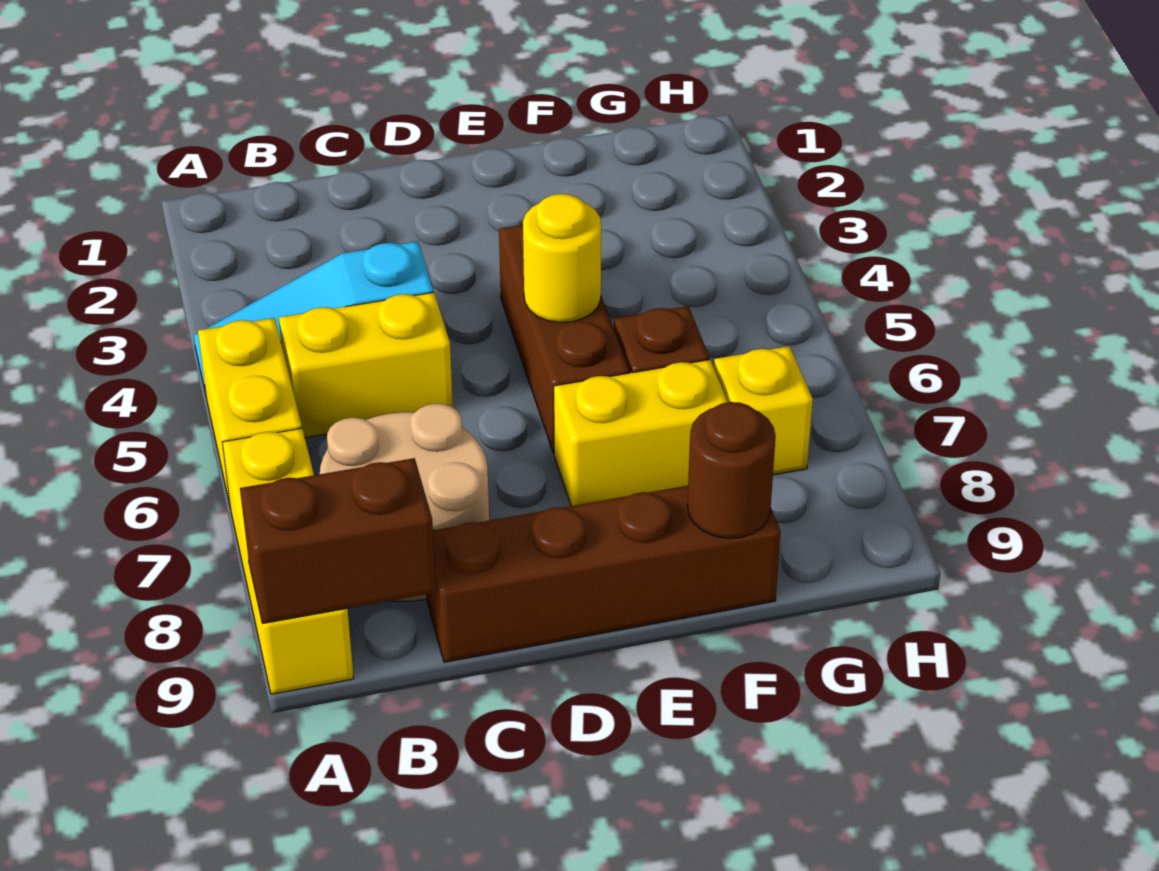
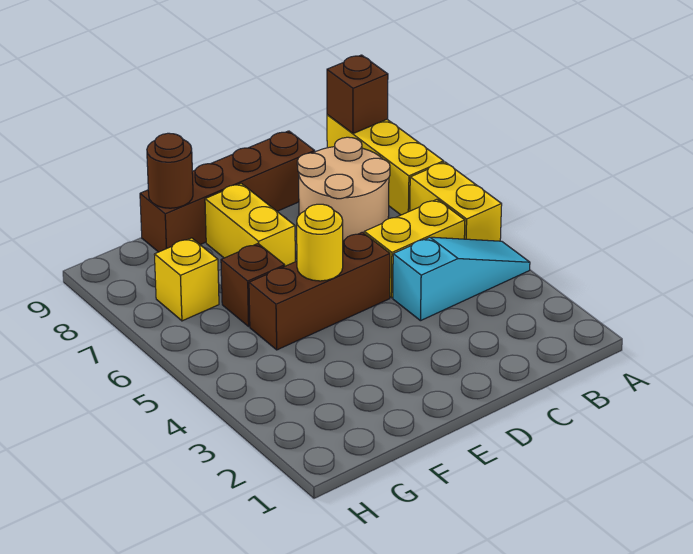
brown brick A9:B9 level 2 -> brown brick A9 level 2
brown brick E4:E6 level 1 -> brown brick D5:F5 level 1
yellow brick E7:F7 level 1 -> yellow brick E7:E8 level 1

